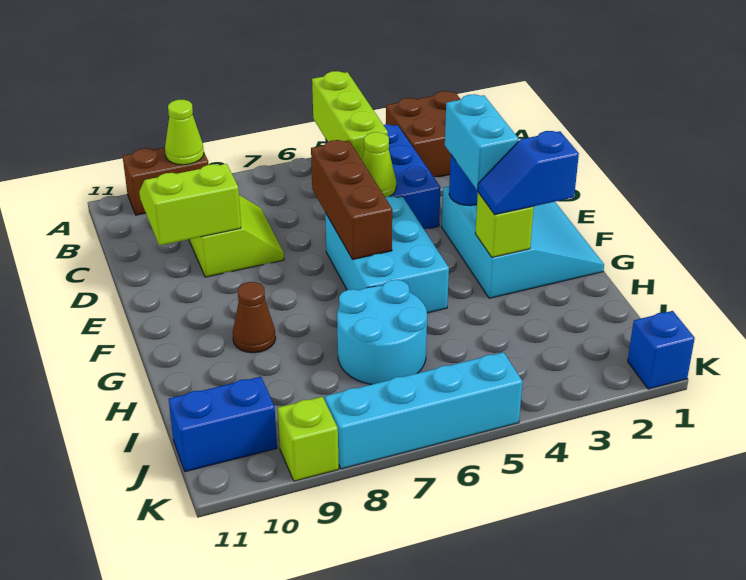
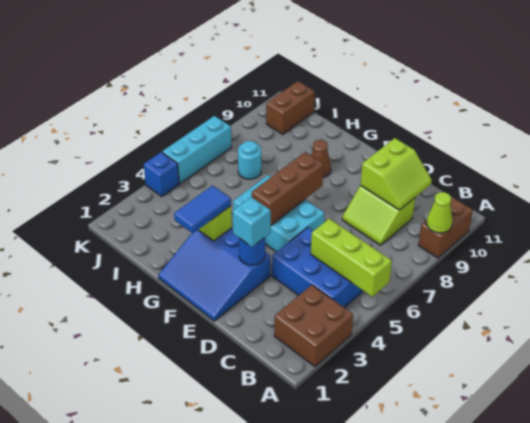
lime cone D5 level 2 -> none
brown brick D6:F6 level 2 -> brown brick F5:F7 level 2
cyan slope E1:G3 level 1 top 3 -> blue slope E1:G3 level 1 top 3
cyan brick E3:F3 level 3 -> cyan brick E3 level 3
blue slope G2:G3 level 3 top 2 -> blue tile G2:G3 level 3
cyan round brick H6:I7 level 1 -> cyan round brick I7 level 1
blue brick J10:J11 level 1 -> brown brick J10:J11 level 1
blue brick K1 level 1 -> blue brick K4 level 1
cyan brick K5:K8 level 1 -> cyan brick K5:K7 level 1
lime brick K9 level 1 -> none

